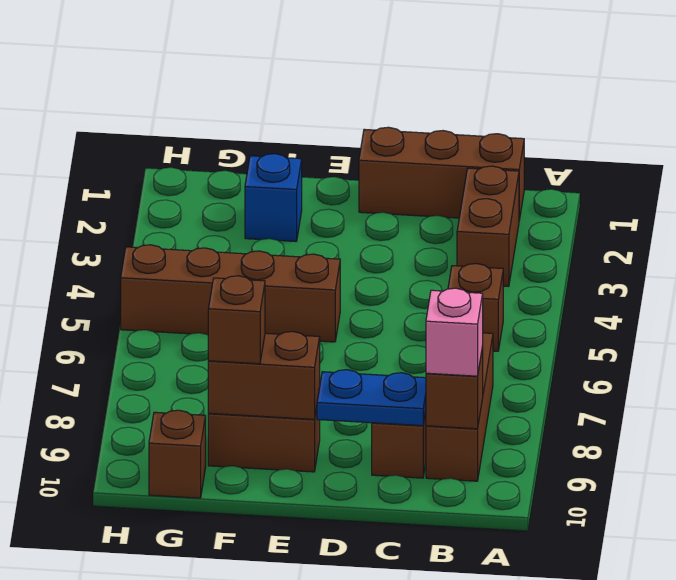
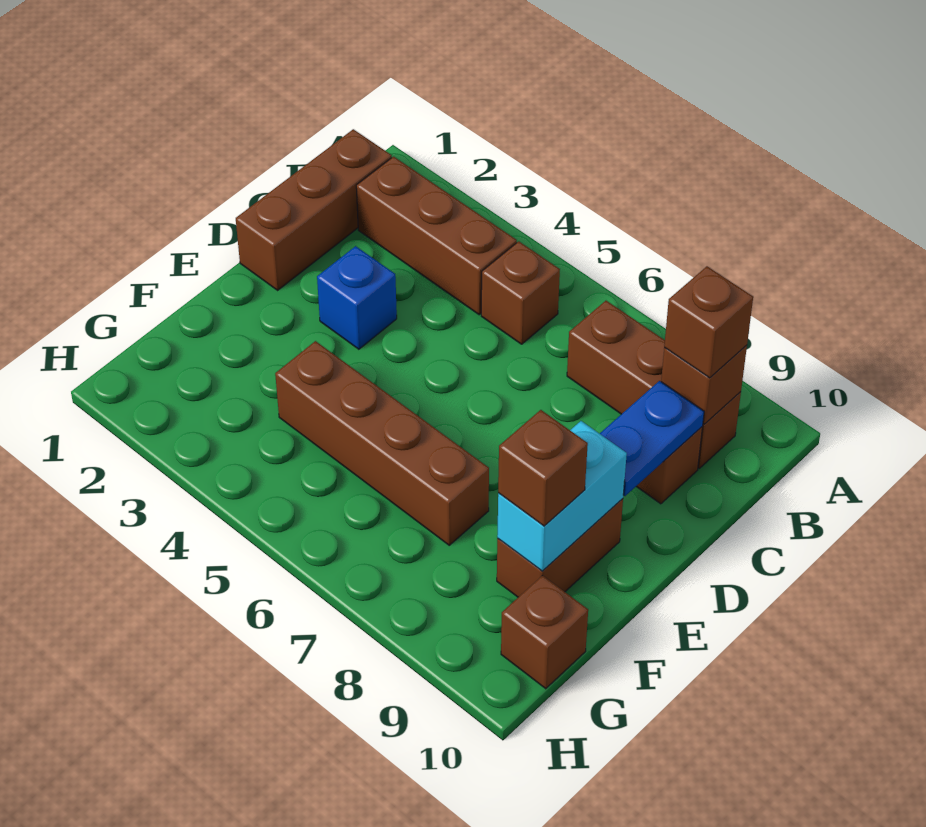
brown brick B2:B3 level 1 -> brown brick B2:B4 level 1
pink brick B9 level 3 -> brown brick B9 level 3
brown brick E5:H5 level 1 -> brown brick F4:F7 level 1
brown brick E9:F9 level 2 -> cyan brick E9:F9 level 2
blue brick F2 level 1 -> blue brick D3 level 1

